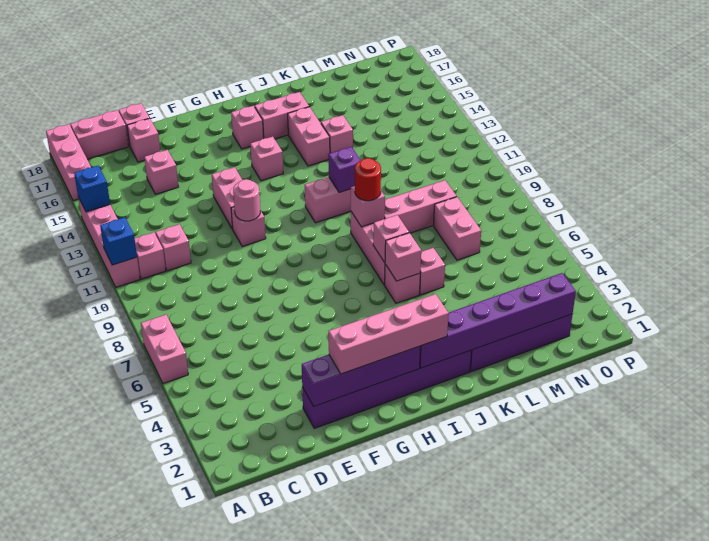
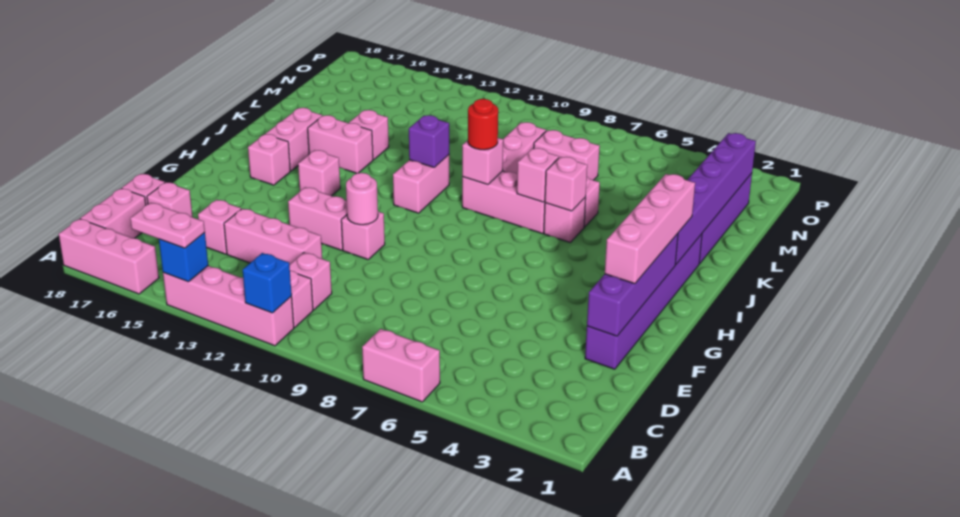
none -> pink plate A14:A15 level 3
none -> pink brick D12:D14 level 1

